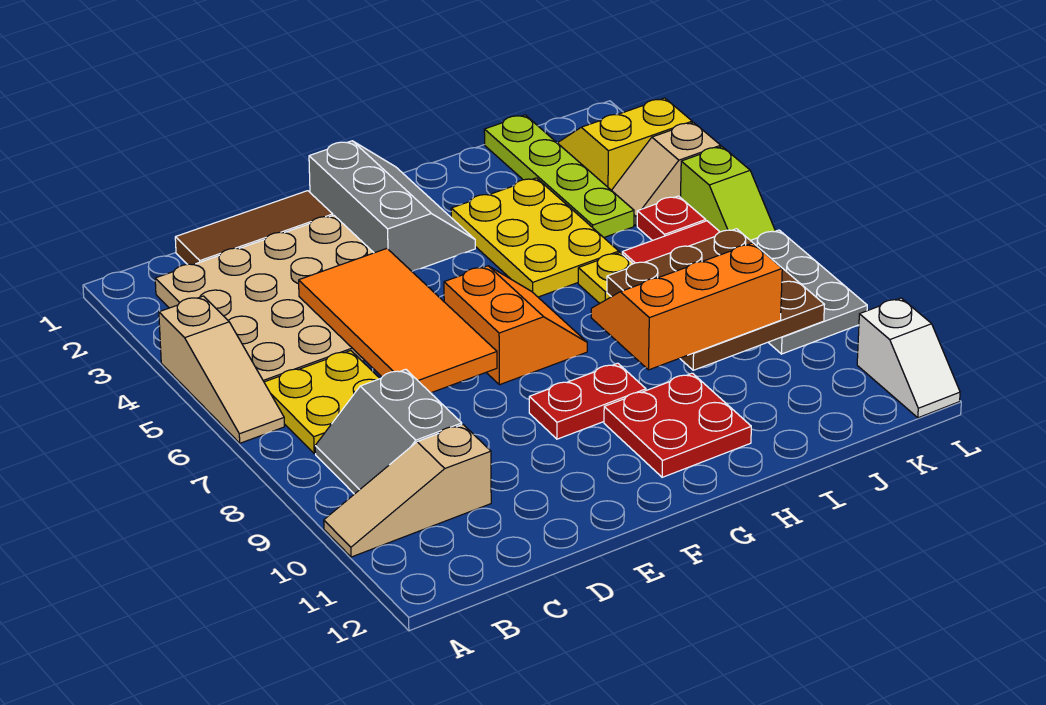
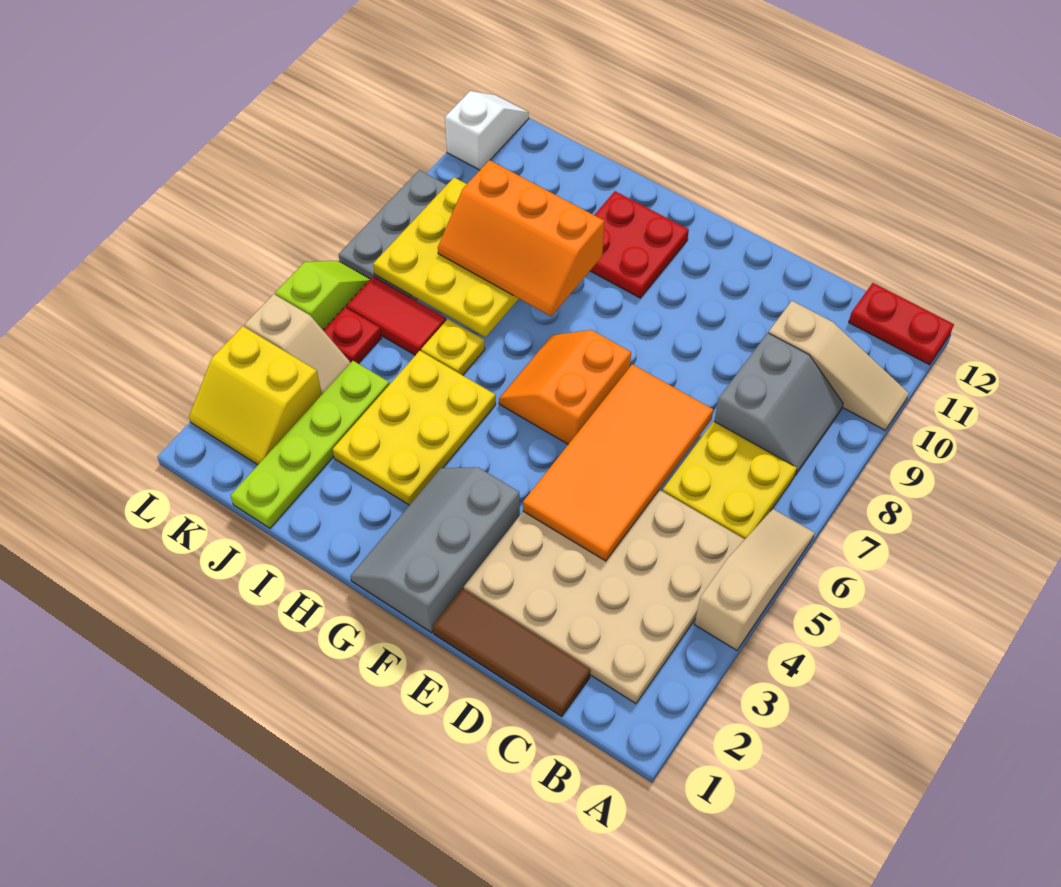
red plate F9:G9 level 1 -> red plate A12:B12 level 1
brown plate I7:K9 level 2 -> yellow plate I7:K9 level 2

